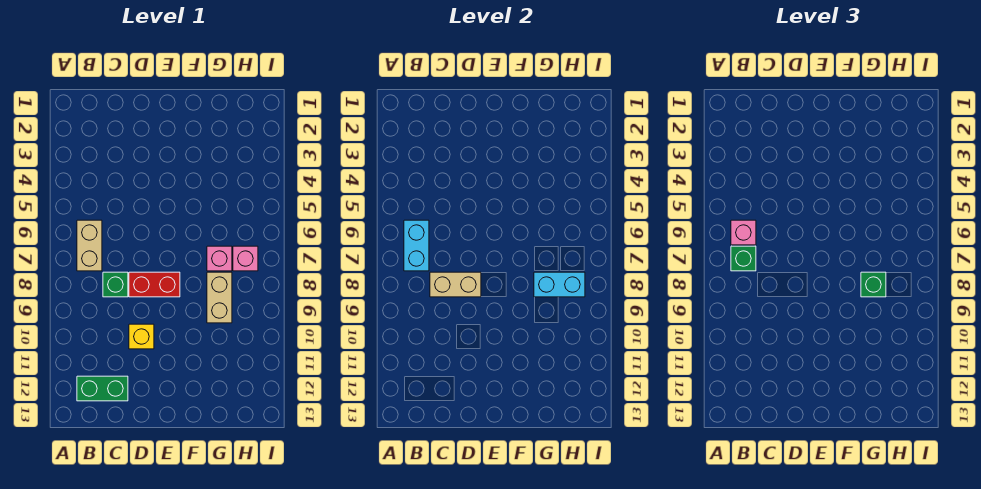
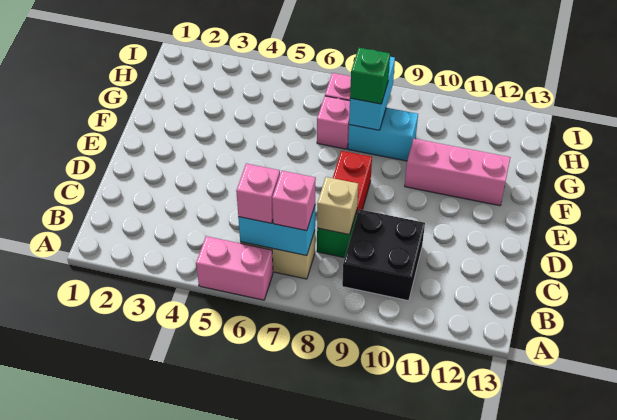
none -> pink brick A5:A6 level 1
green brick B7 level 3 -> pink brick B7 level 3
none -> black brick B9:C10 level 1
green brick B12:C12 level 1 -> none
tan brick C8:D8 level 2 -> tan brick C8 level 2
yellow brick D10 level 1 -> none
none -> pink brick F10:F12 level 1
tan brick G8:G9 level 1 -> cyan brick G8:G9 level 1

